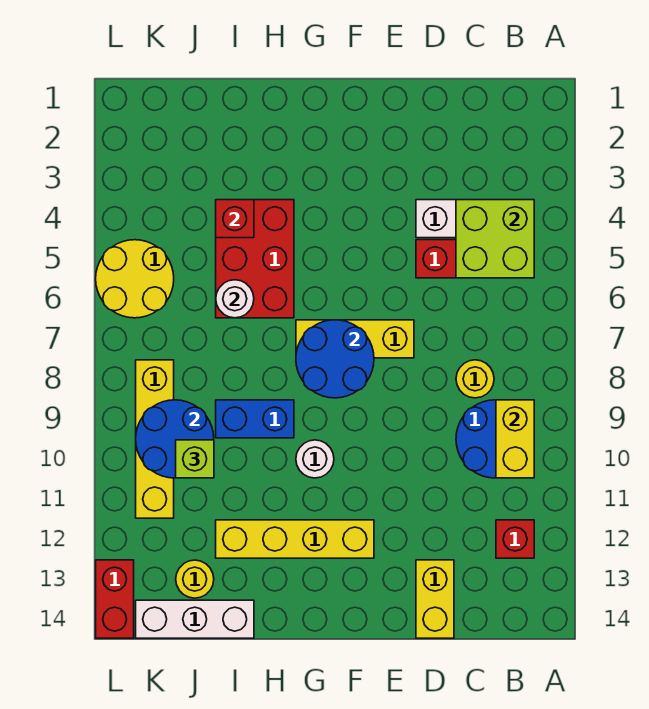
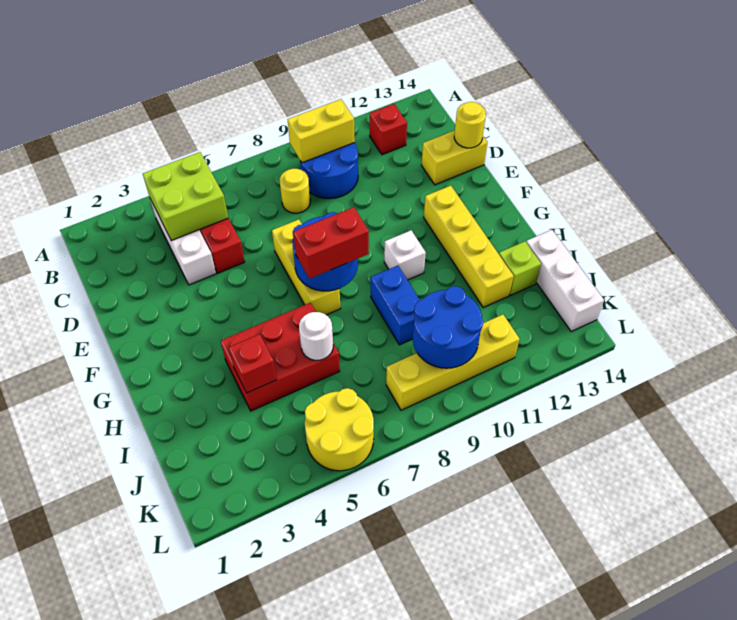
white round brick G10 level 1 -> white brick G10 level 1
lime brick J10 level 3 -> lime brick I13 level 1
yellow round brick J13 level 1 -> yellow round brick D14 level 2
red brick L13:L14 level 1 -> red brick G7:G8 level 3

